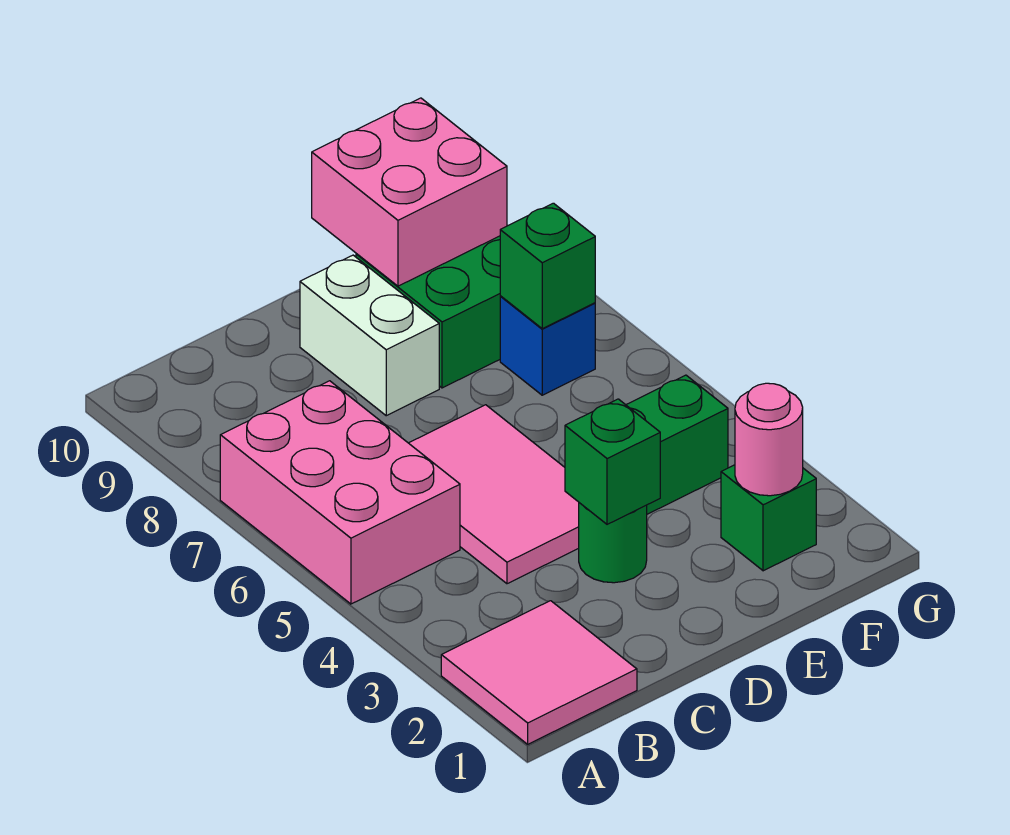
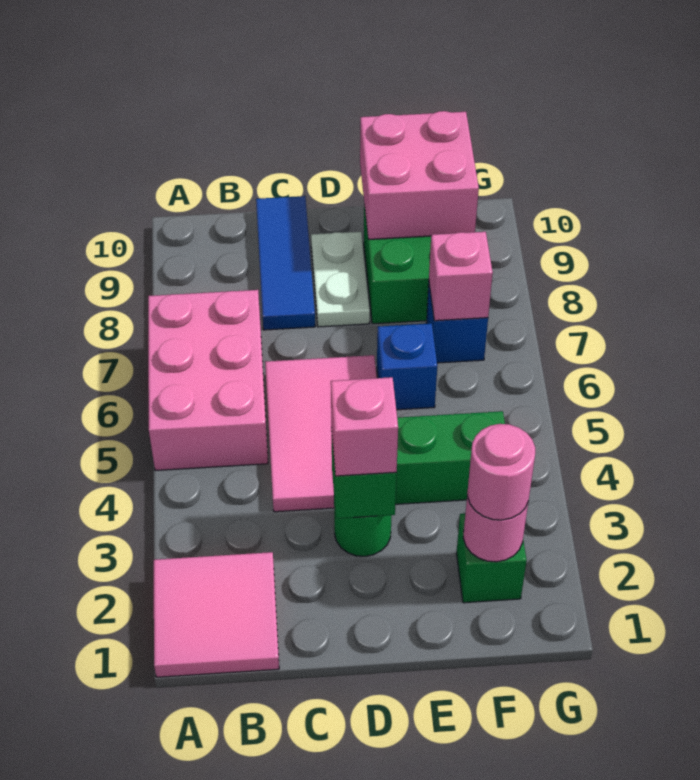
none -> blue tile C8:C10 level 1
none -> pink brick D3 level 3
white brick D8:D9 level 1 -> white plate D8:D9 level 1
none -> blue brick E6 level 1
none -> pink round brick F2 level 3
green brick F7 level 2 -> pink brick F7 level 2

